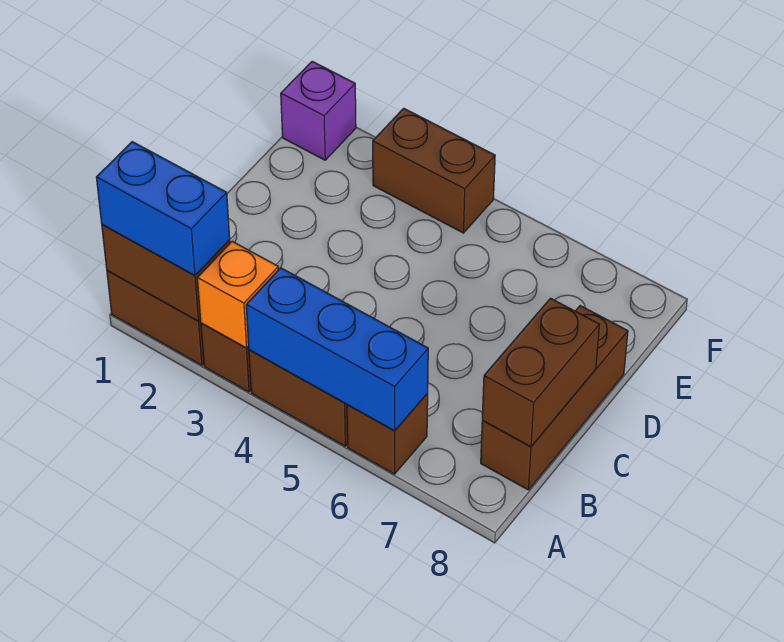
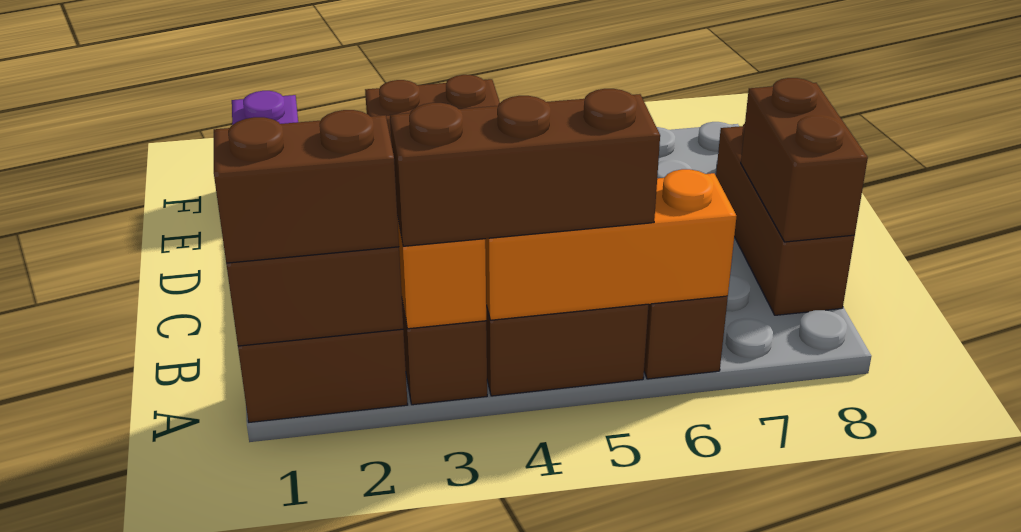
blue brick A1:A2 level 3 -> brown brick A1:A2 level 3
none -> brown brick A3:A5 level 3
blue brick A4:A6 level 2 -> orange brick A4:A6 level 2

